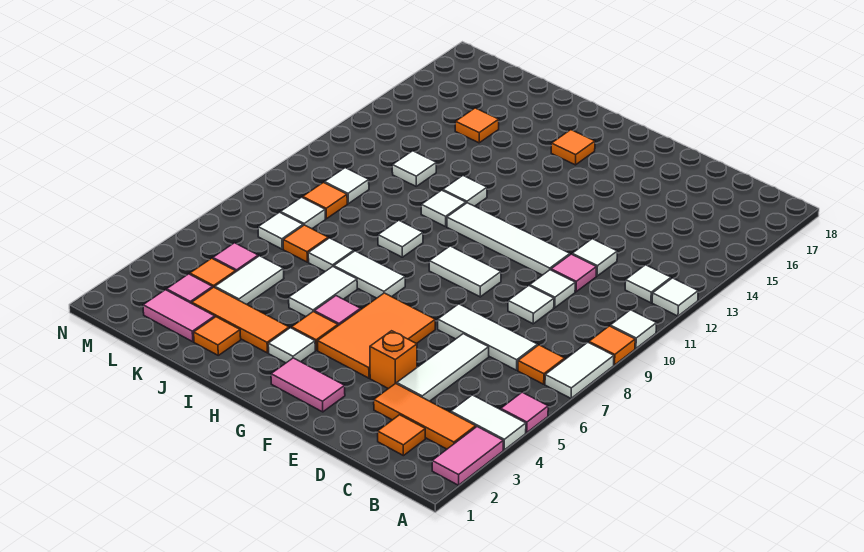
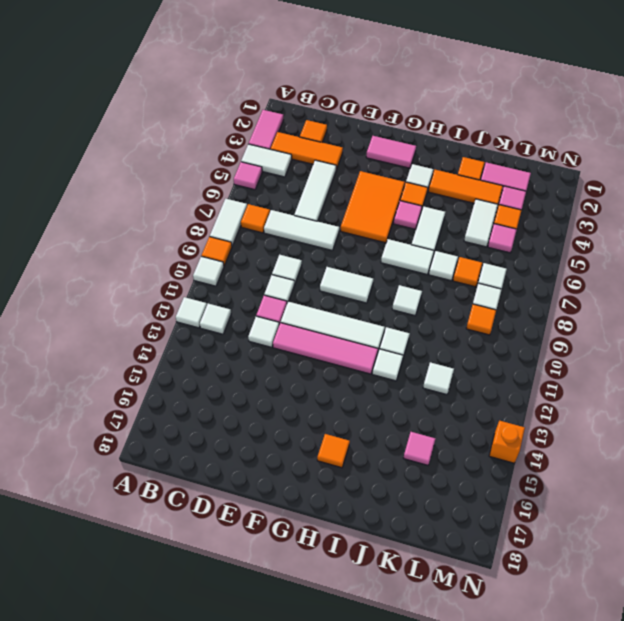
orange brick E4 level 1 -> orange brick N14 level 1
none -> pink tile E12:H12 level 1
orange tile K15 level 1 -> pink tile K15 level 1
white tile L10 level 1 -> none

